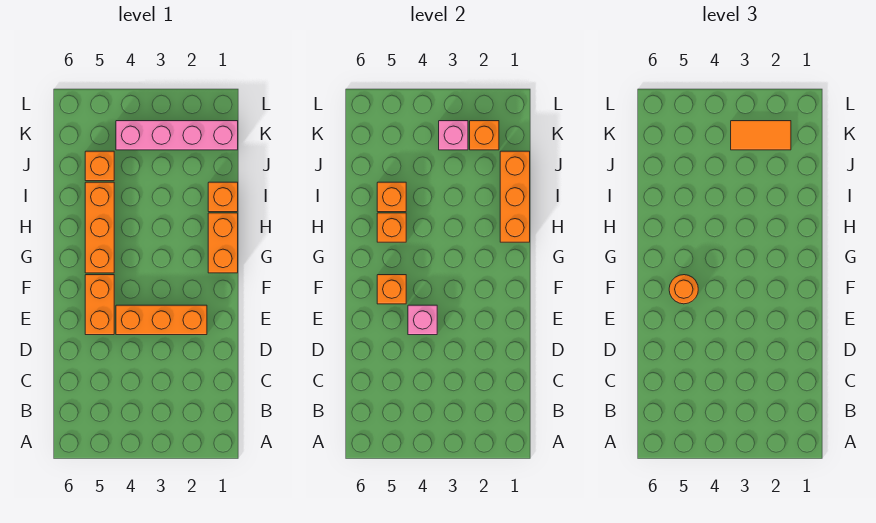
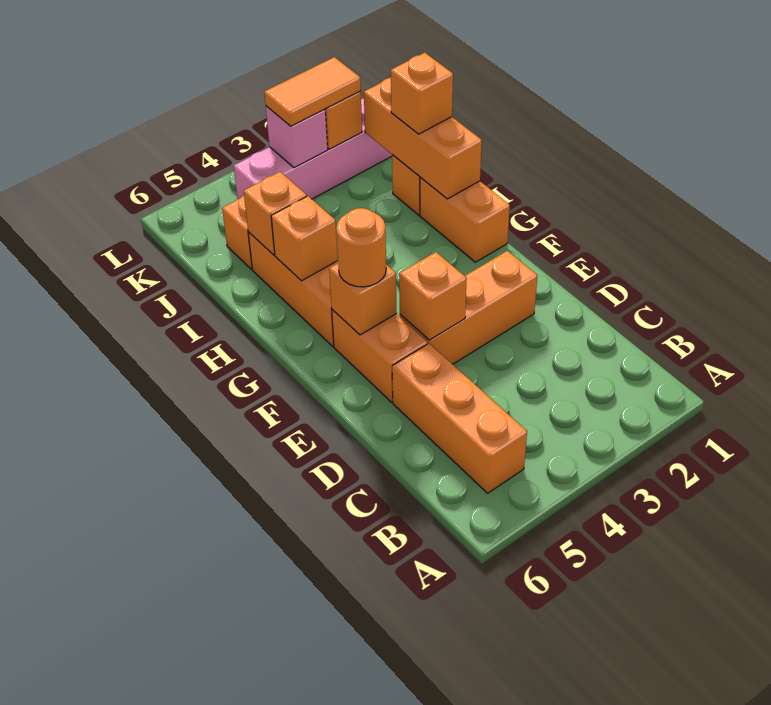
none -> orange brick B5:D5 level 1
pink brick E4 level 2 -> orange brick E4 level 2
none -> orange brick I1 level 3

